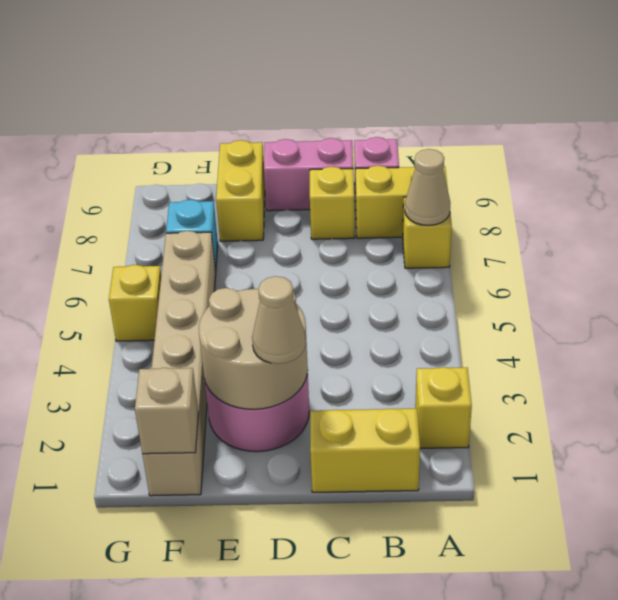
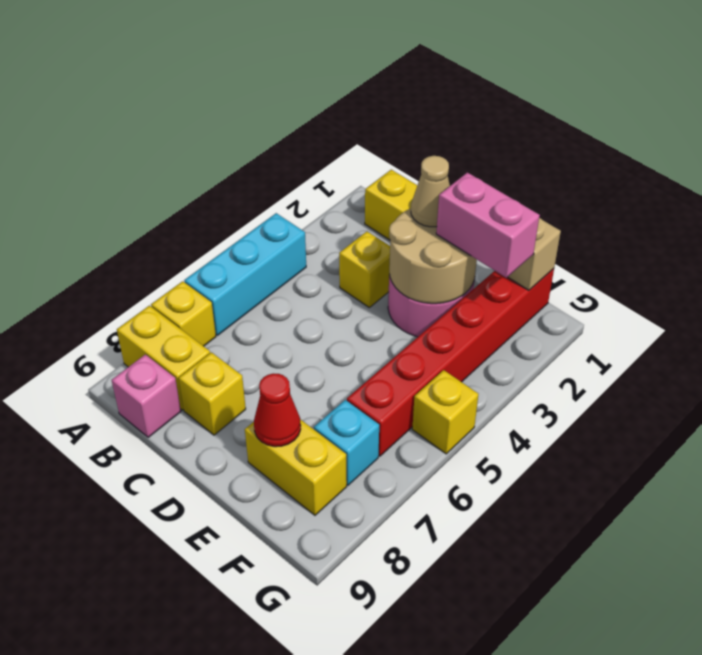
yellow brick A2 level 1 -> yellow brick C3 level 1
none -> cyan brick A4:A6 level 1
tan cone A7 level 2 -> none
pink brick C9:D9 level 1 -> pink brick E2:F2 level 3
yellow brick E8:E9 level 1 -> yellow brick E8:F8 level 1
none -> red cone E8 level 2
tan brick F1:F6 level 1 -> red brick F1:F6 level 1

